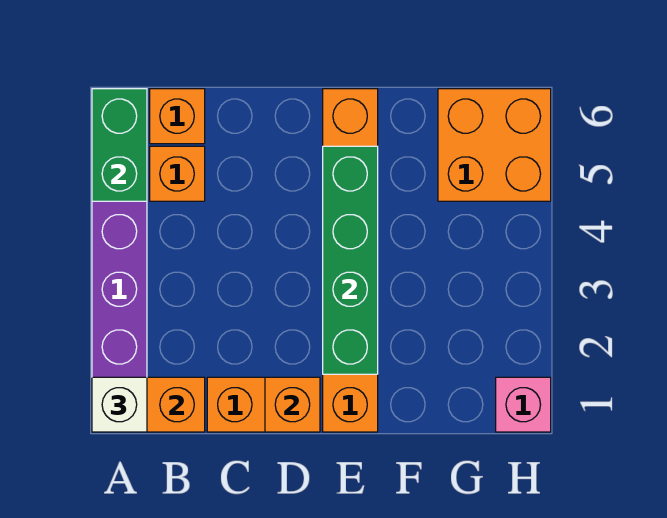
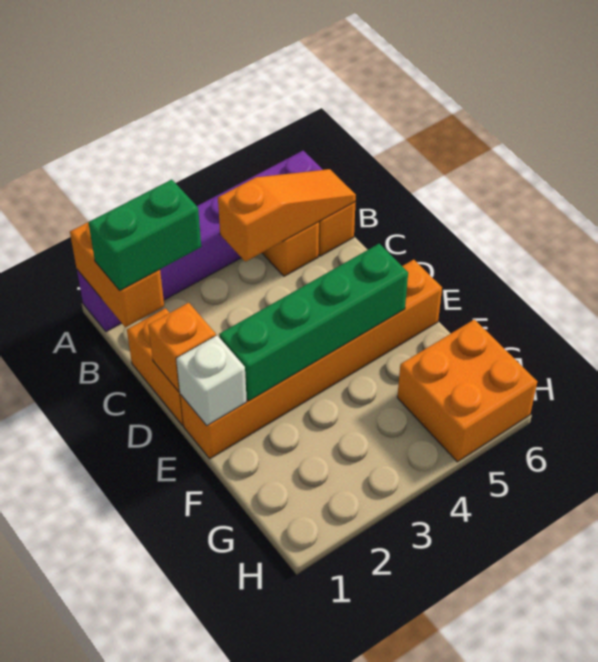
white brick A1 level 3 -> white brick E1 level 2
green brick A5:A6 level 2 -> green brick B1:B2 level 3
none -> orange slope B4:B6 level 2 top 4
pink brick H1 level 1 -> none

